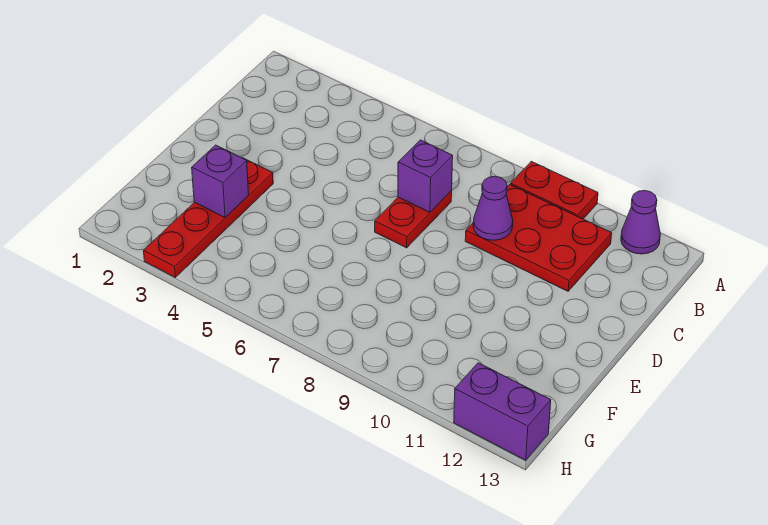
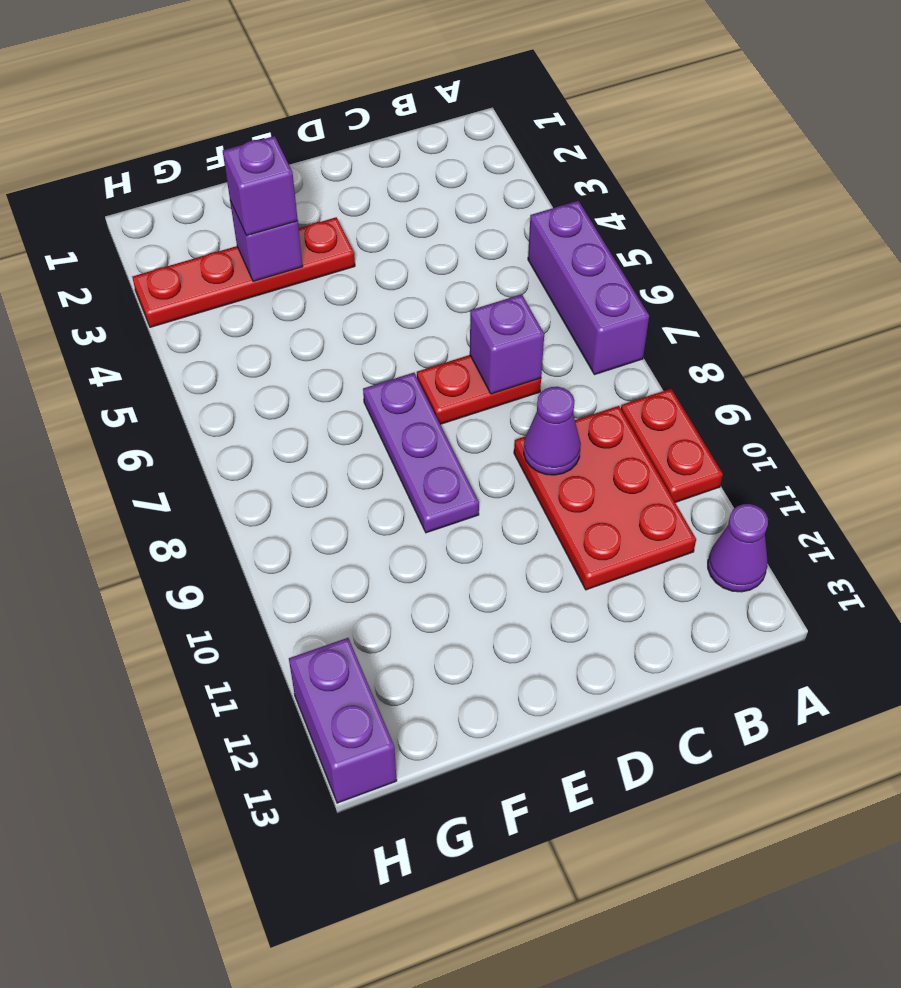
none -> purple brick A5:A7 level 1
none -> purple plate E7:E9 level 1
none -> purple brick F3 level 3

